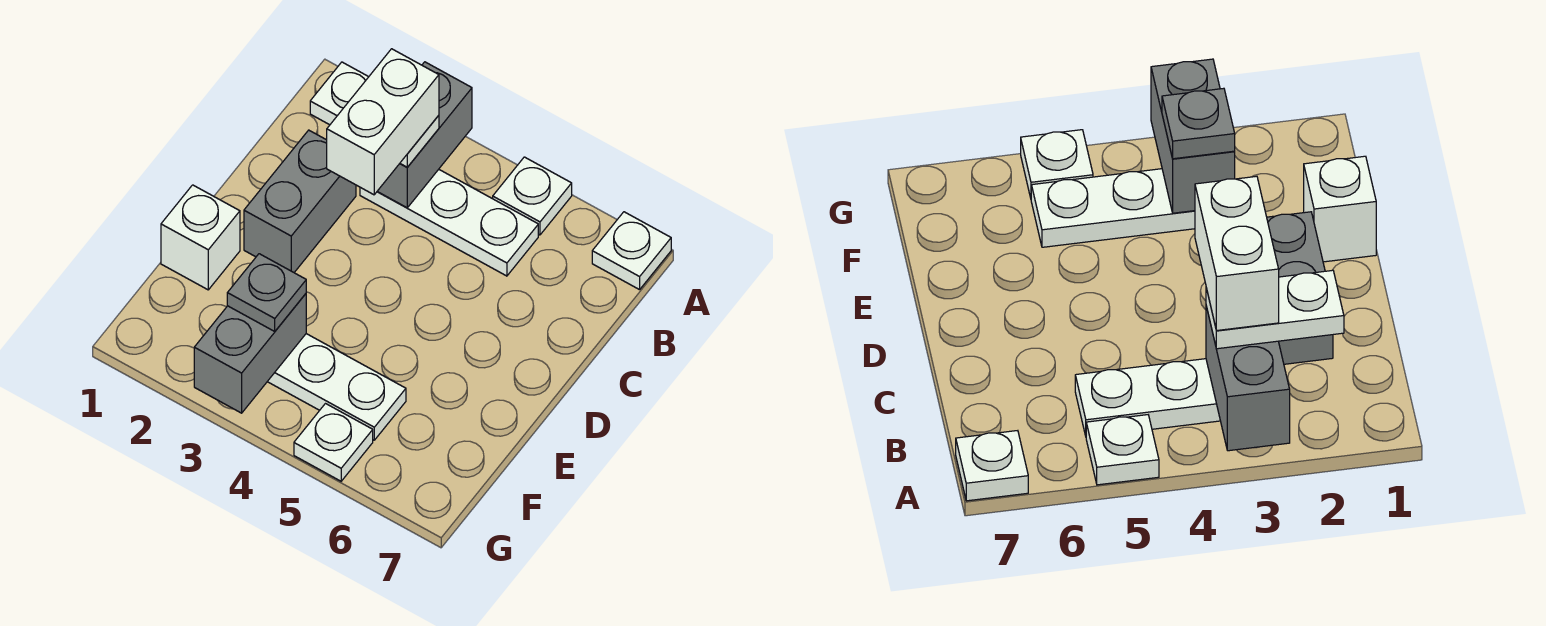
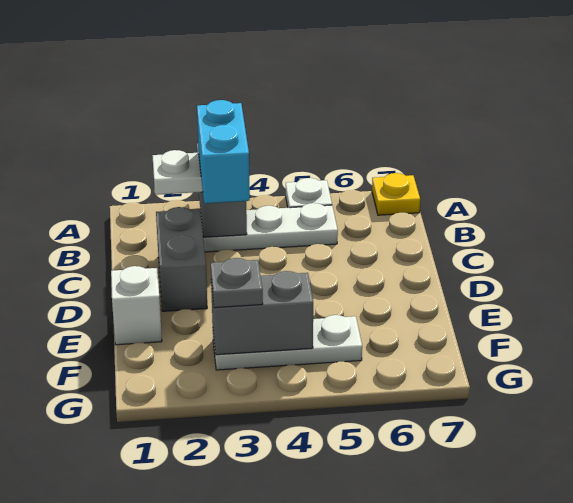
white plate A7 level 1 -> yellow plate A7 level 1
white brick B3:C3 level 4 -> cyan brick B3:C3 level 4
grey brick F3:G3 level 2 -> grey brick F3:F4 level 2
white plate G5 level 1 -> none

